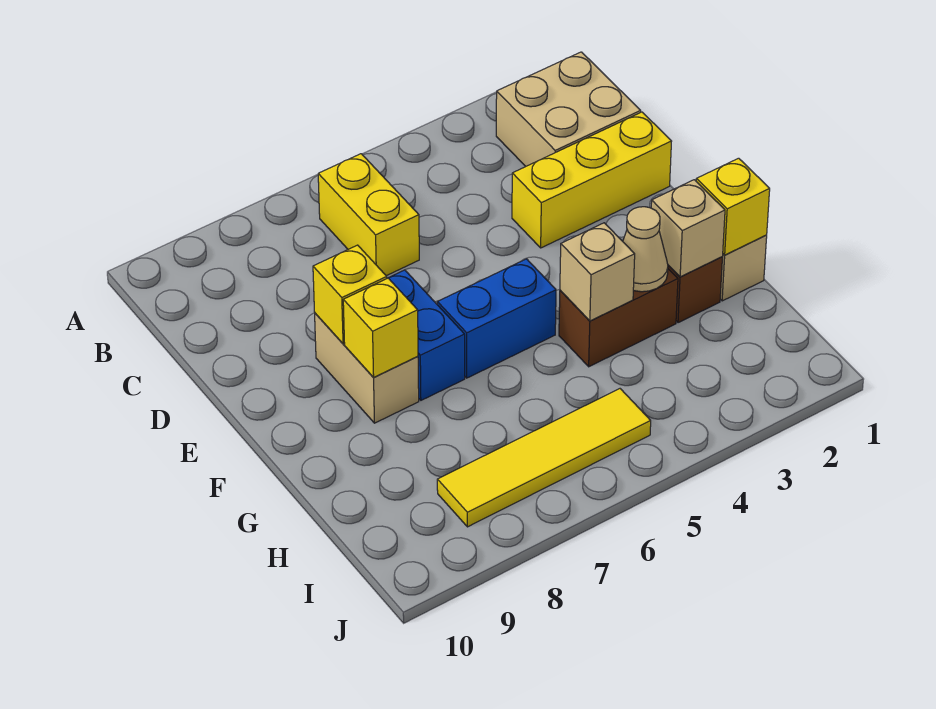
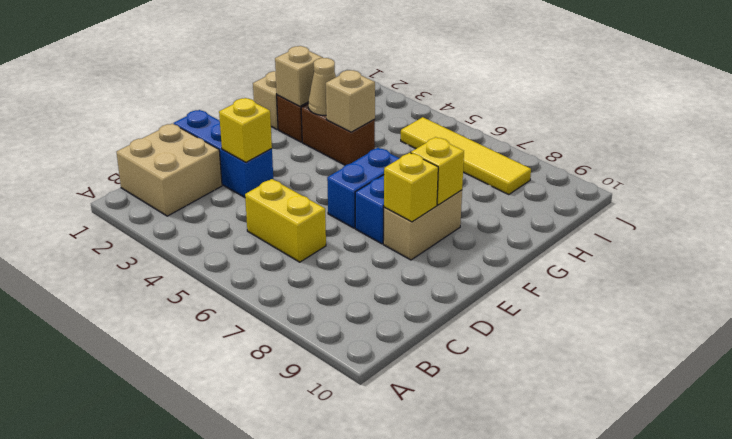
yellow brick B6:C6 level 1 -> yellow brick C5:C6 level 1
yellow brick D1:D3 level 1 -> blue brick D1:D3 level 1
blue brick F5:F6 level 1 -> blue brick E6:F6 level 1
yellow brick G1 level 2 -> yellow brick D3 level 2

